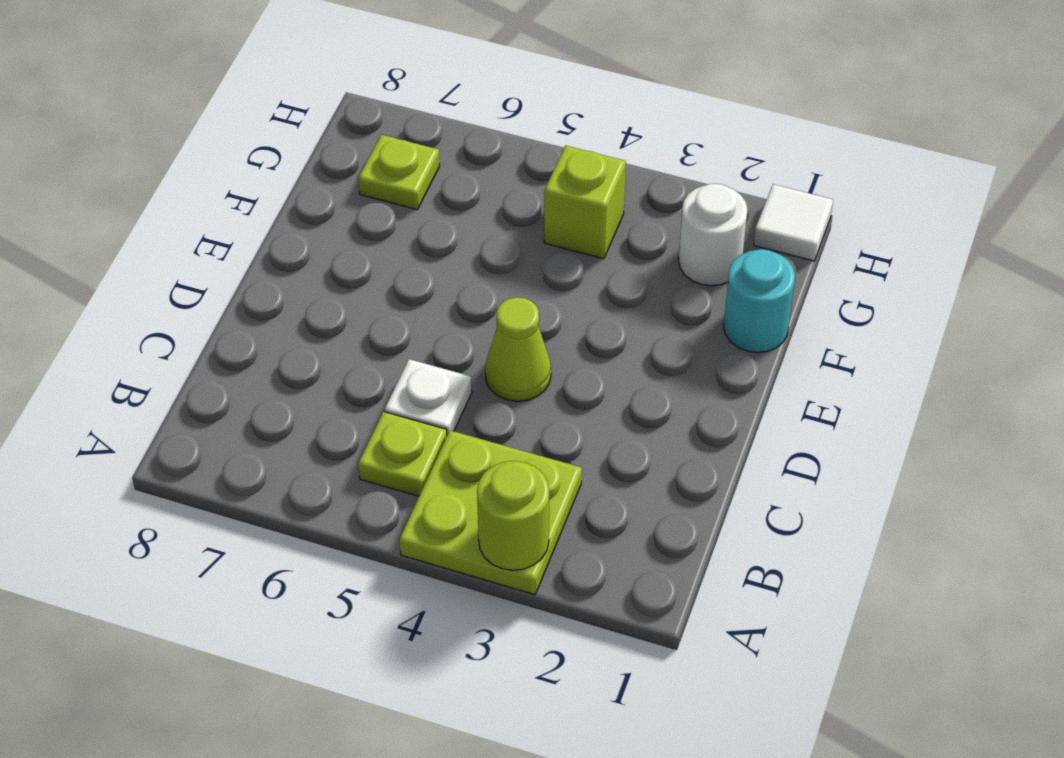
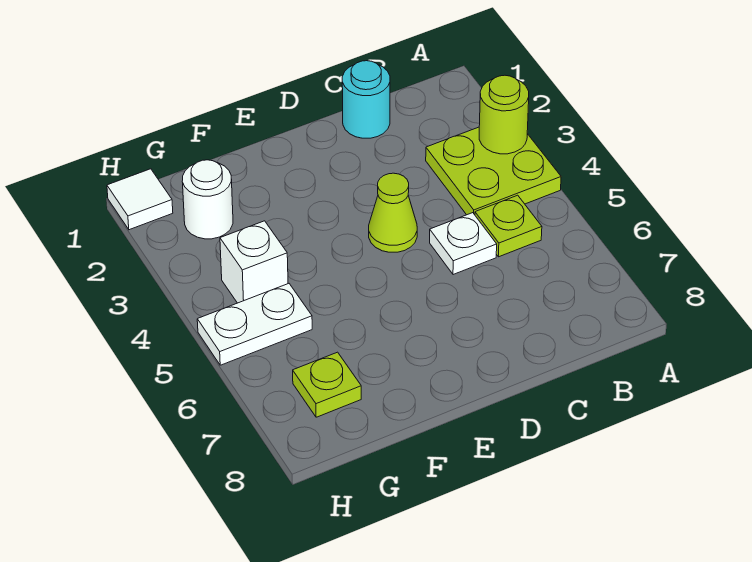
cyan round brick F1 level 1 -> cyan round brick C1 level 1
lime brick G4 level 1 -> white brick G4 level 1
none -> white plate G5:H5 level 1

